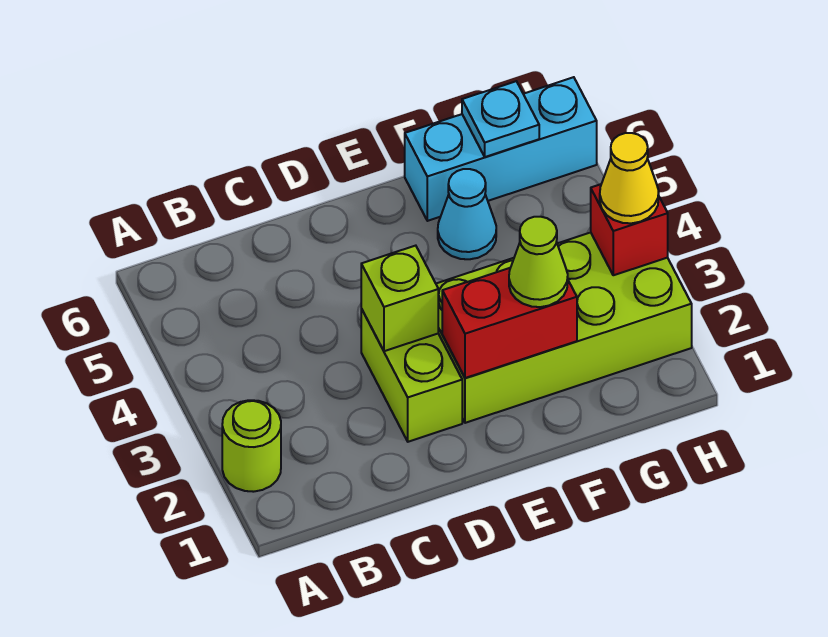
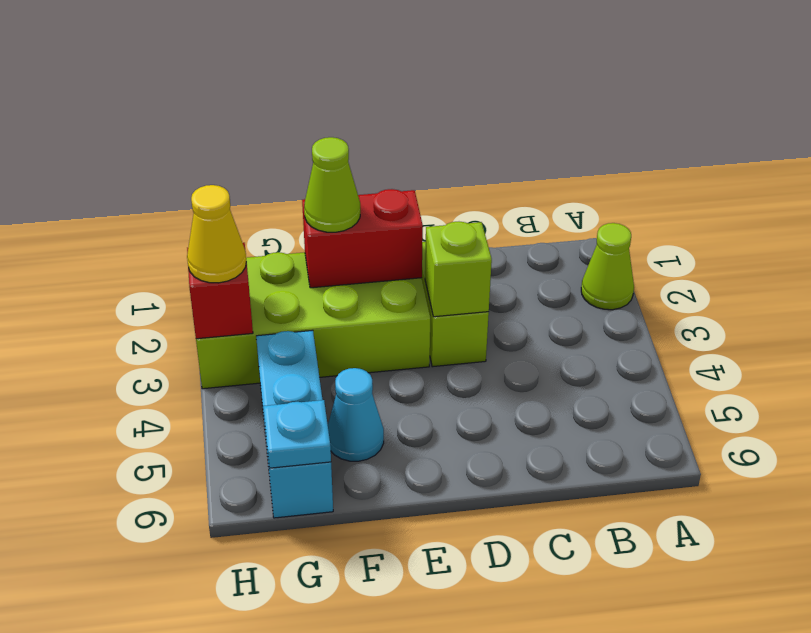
lime round brick A2 level 1 -> lime cone A2 level 1
cyan brick F6:H6 level 1 -> cyan brick G4:G6 level 1

